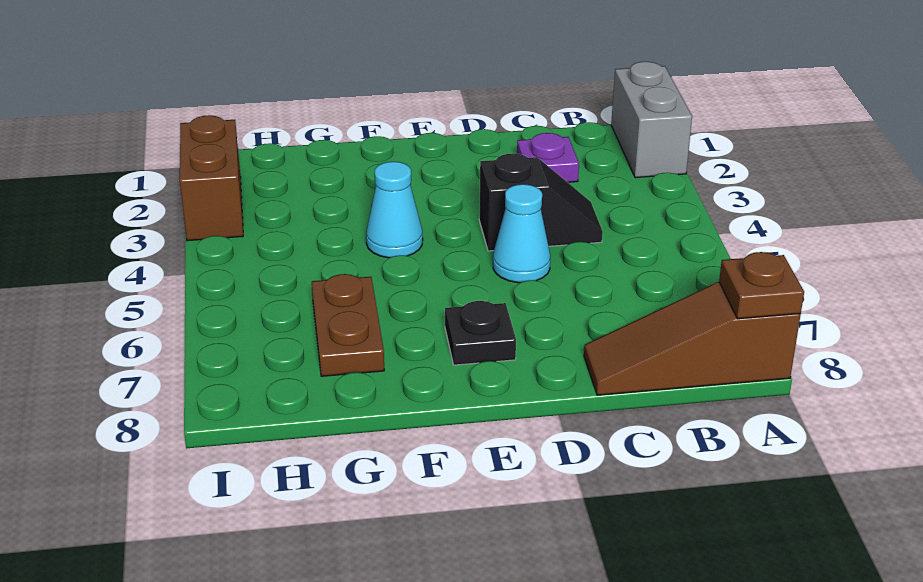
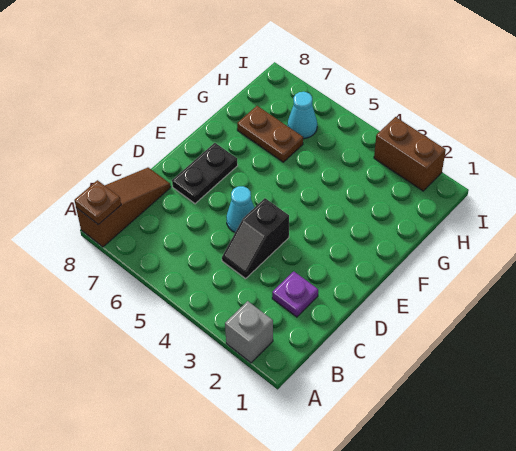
grey brick A1:A2 level 1 -> grey brick A2 level 1
black plate E7 level 1 -> black plate D7:E7 level 1
cyan cone F4 level 1 -> cyan cone H6 level 1

